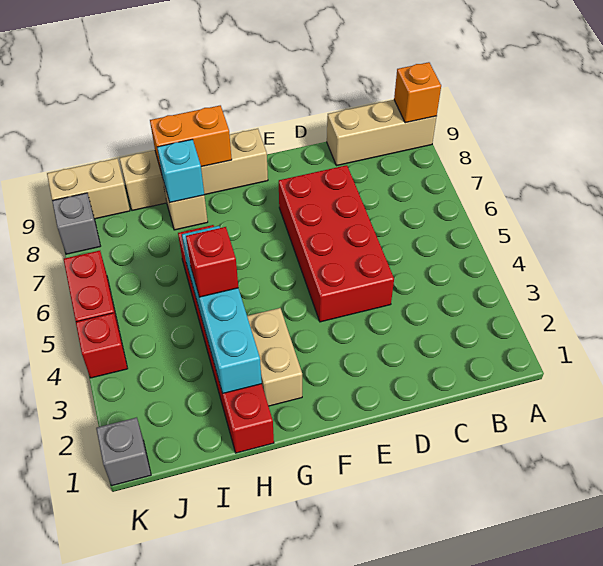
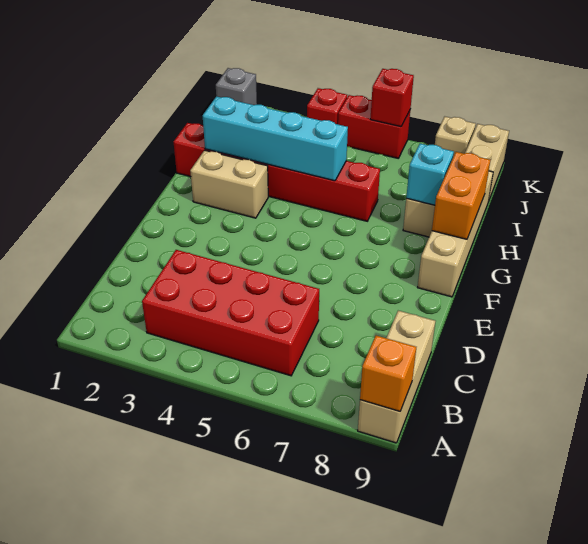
red brick D4:E7 level 1 -> red brick B3:C6 level 1
red brick H4 level 3 -> red brick K6 level 2
grey brick K8 level 1 -> tan brick K8 level 1

